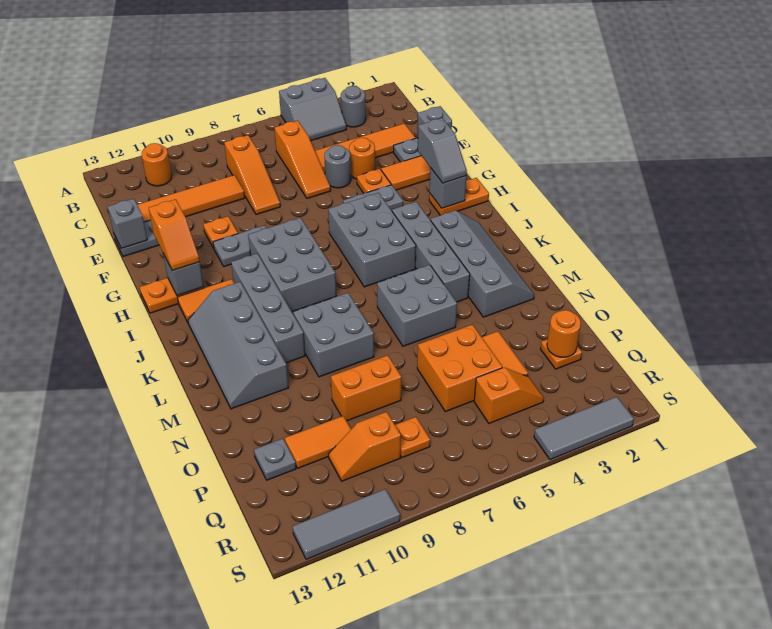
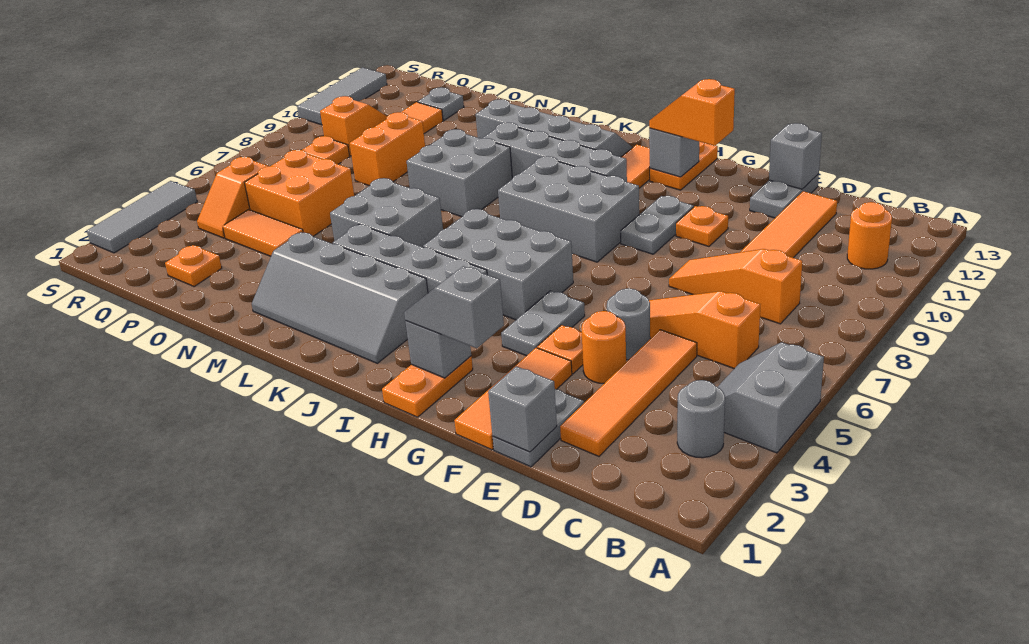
orange round brick P2 level 2 -> none

